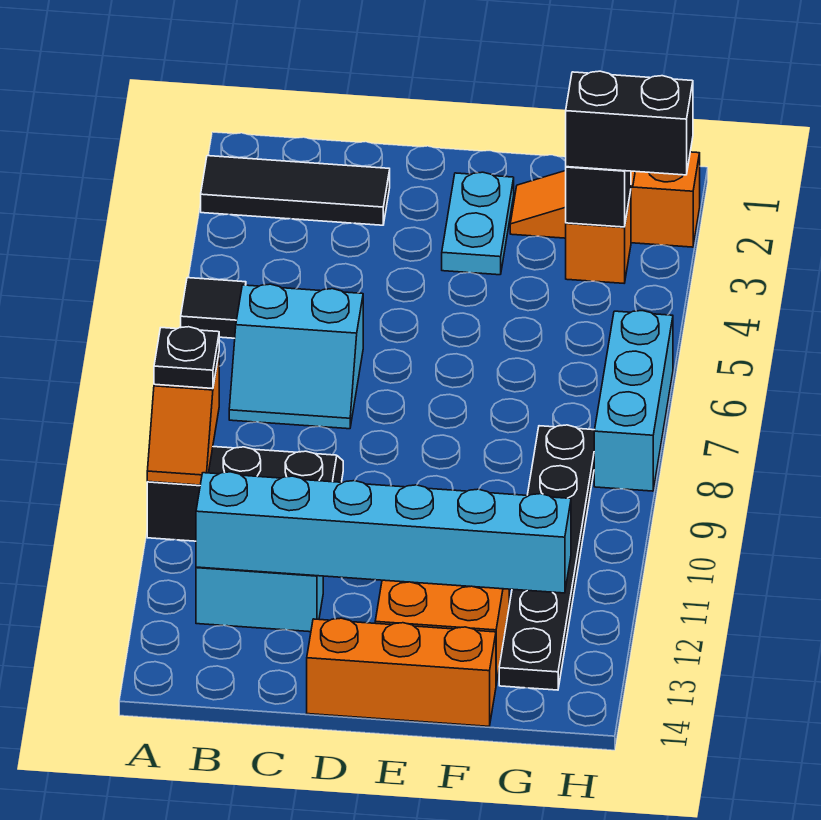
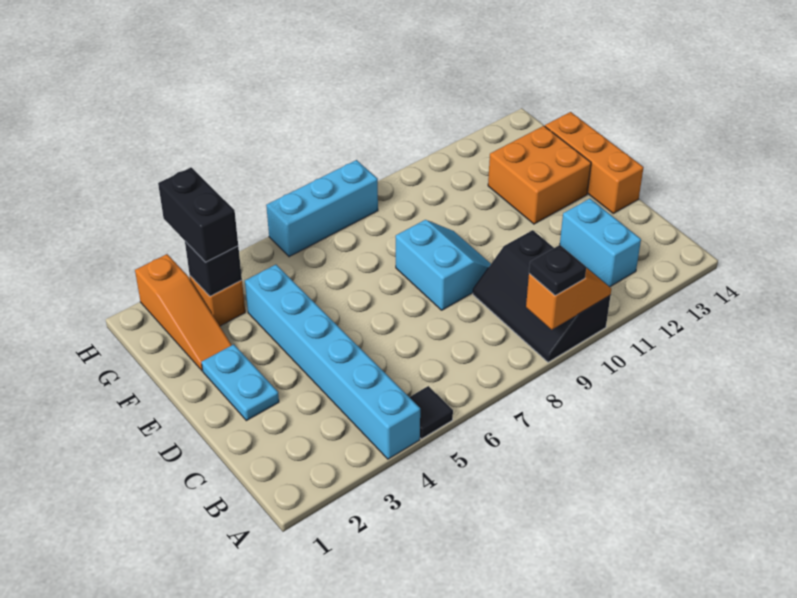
black tile A2:C2 level 1 -> none
cyan slope B6:C7 level 1 top 6 -> cyan slope D8:E9 level 1 top 8
cyan brick B12:G12 level 2 -> cyan brick A4:F4 level 1
cyan plate E2:E3 level 1 -> cyan plate D2:E2 level 1
black plate G8:G13 level 1 -> none

